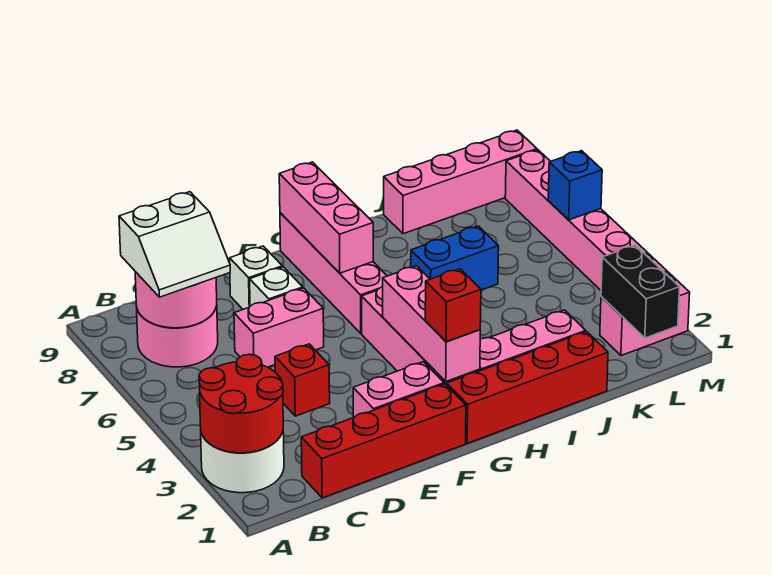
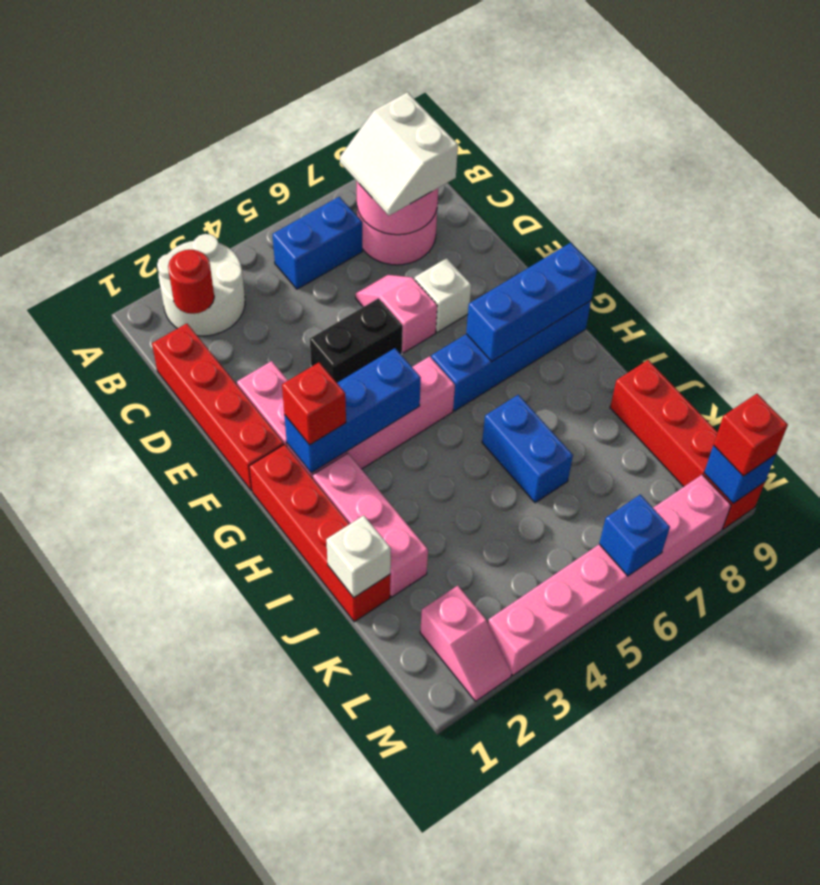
red round brick A2:B3 level 2 -> red round brick B2 level 2
none -> blue brick B5:B6 level 1
red brick D4 level 1 -> red brick M9 level 3
pink brick D6:E6 level 1 -> pink slope D6:E6 level 1 top E
white brick E8 level 1 -> white brick J1 level 2
pink brick G2:G4 level 2 -> blue brick G2:G4 level 2
pink brick G6:G9 level 1 -> blue brick G6:G9 level 1
pink brick G7:G9 level 2 -> blue brick G7:G9 level 2
pink brick J9:M9 level 1 -> red brick J9:M9 level 1
black brick L1:L2 level 2 -> black brick E4:E5 level 1
pink brick L2:M2 level 1 -> pink slope L2:M2 level 1 top L
none -> blue brick M9 level 2

